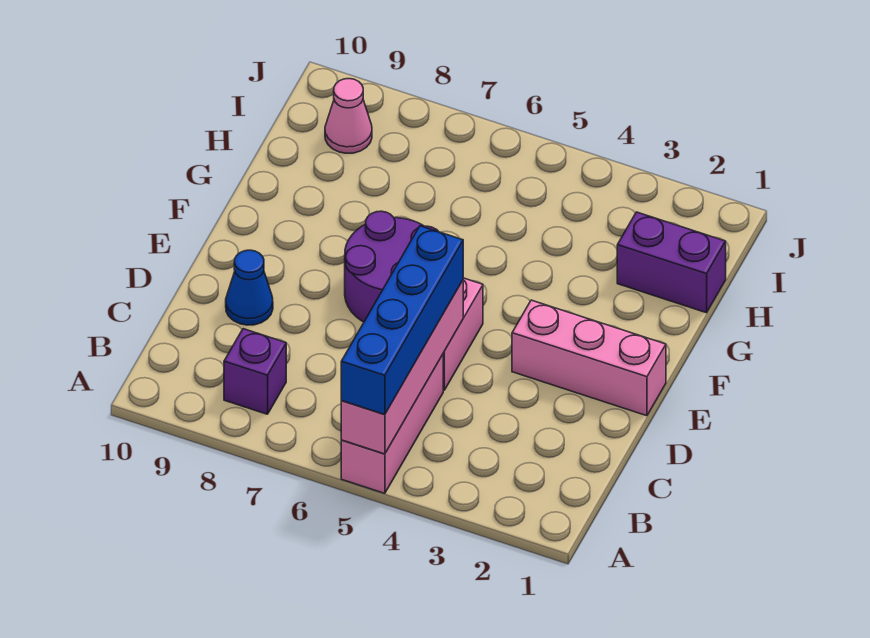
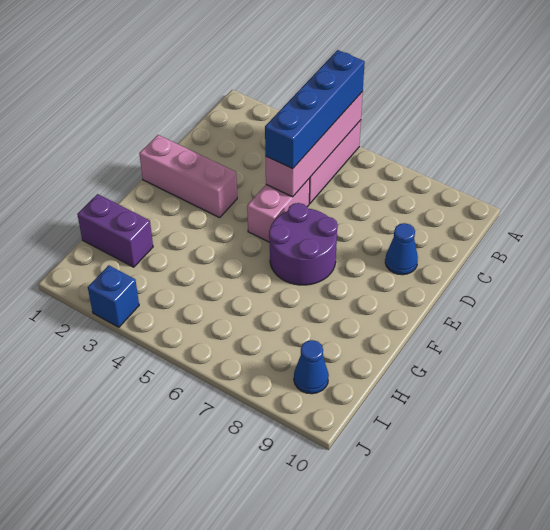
purple brick B8 level 1 -> none
pink cone I9 level 1 -> blue cone I9 level 1
none -> blue brick J3 level 1

